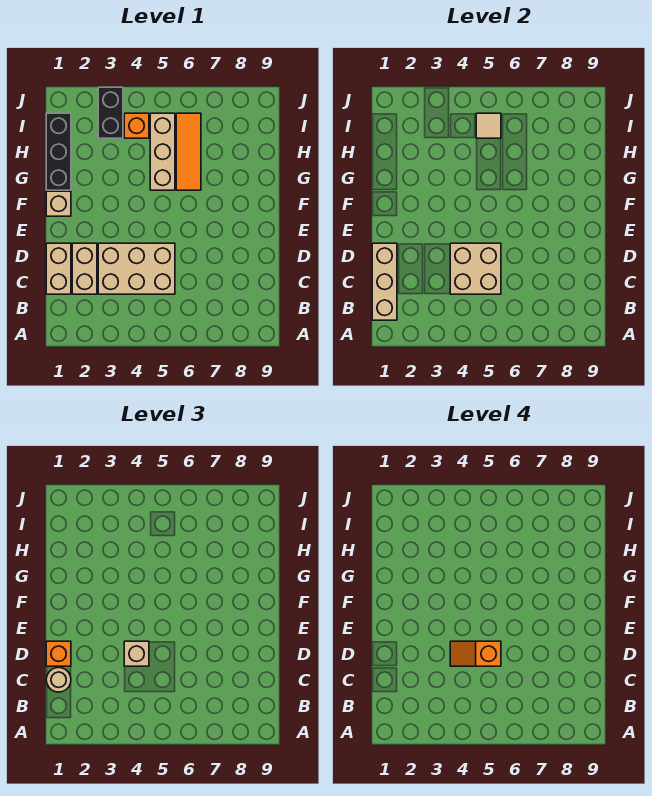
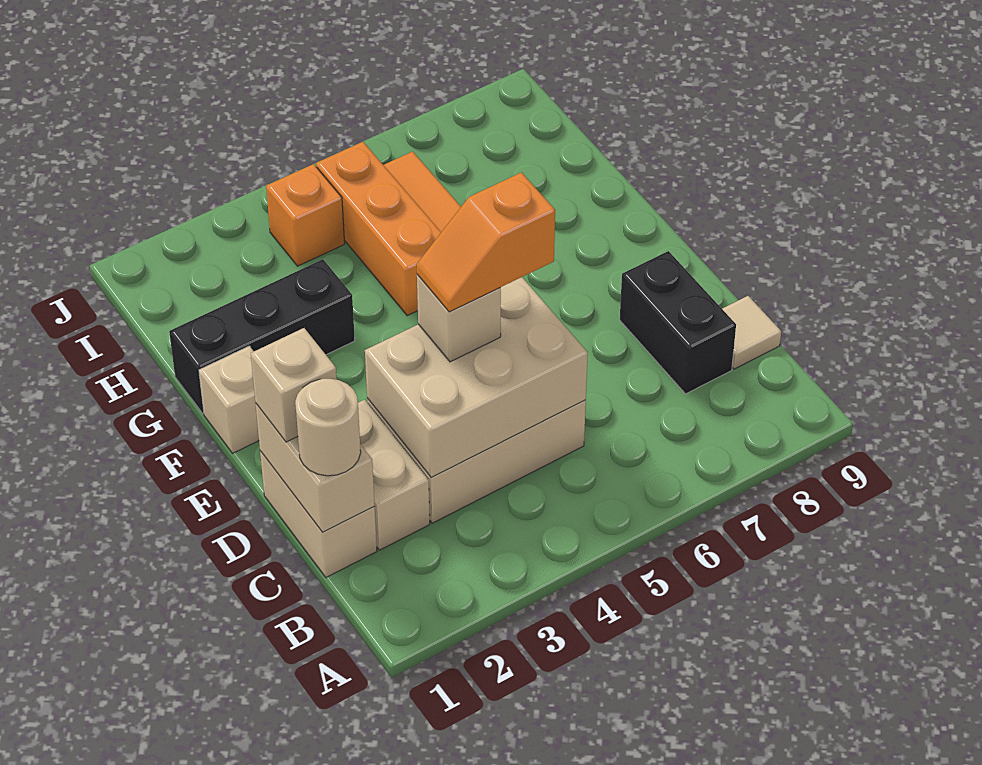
tan brick B1:D1 level 2 -> tan brick C1:D1 level 2
tan brick C4:D5 level 2 -> tan brick C3:D5 level 2
orange brick D1 level 3 -> tan brick D1 level 3
black brick G1:I1 level 1 -> black brick G1:G3 level 1
tan brick G5:I5 level 1 -> orange brick G5:I5 level 1
black brick I3:J3 level 1 -> black brick C8:D8 level 1
tan tile I5 level 2 -> tan tile C9 level 1

